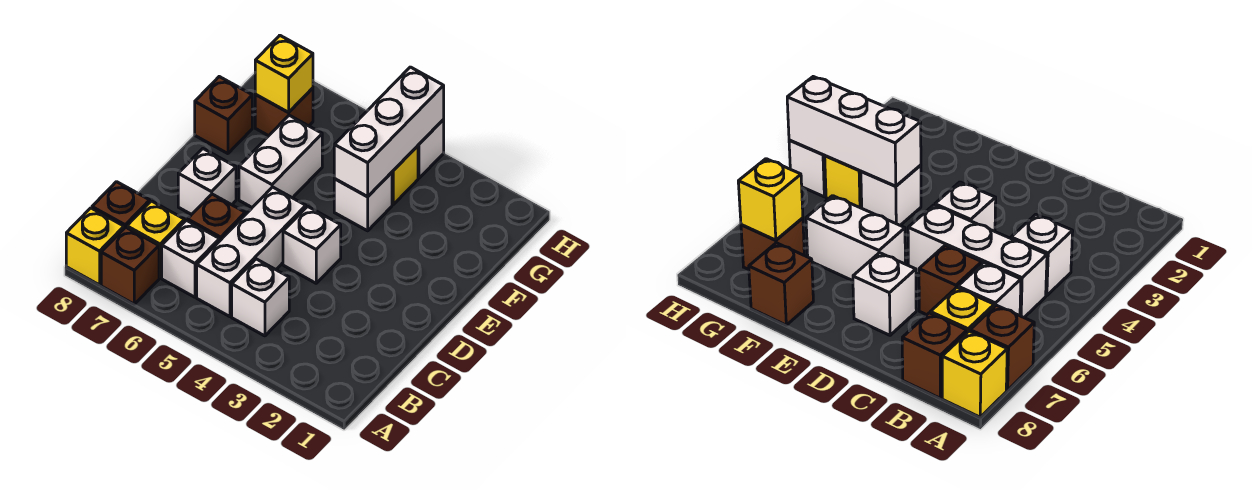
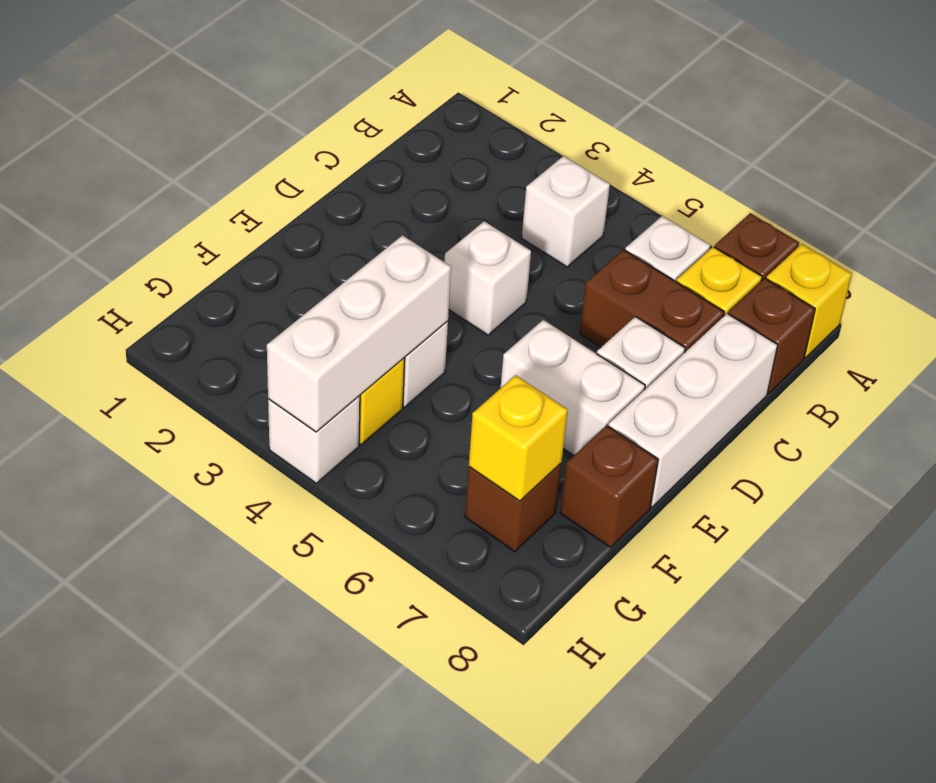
white brick B5:D5 level 1 -> white brick C8:E8 level 1
brown brick C6 level 1 -> brown brick C6:C7 level 1
white brick E6:F6 level 1 -> white brick E6:E7 level 1

